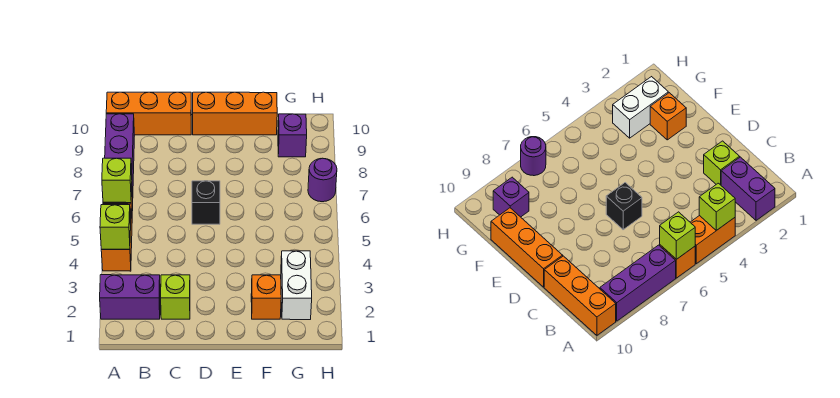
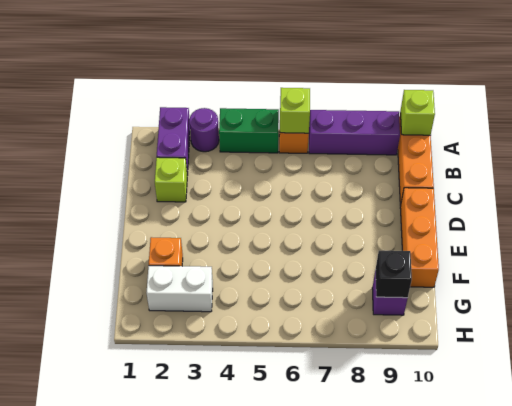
orange brick A4:A5 level 1 -> green brick A4:A5 level 1
lime brick A4 level 2 -> lime brick A10 level 2
black brick D6 level 1 -> black brick G9 level 2
purple round brick H7 level 1 -> purple round brick A3 level 1

